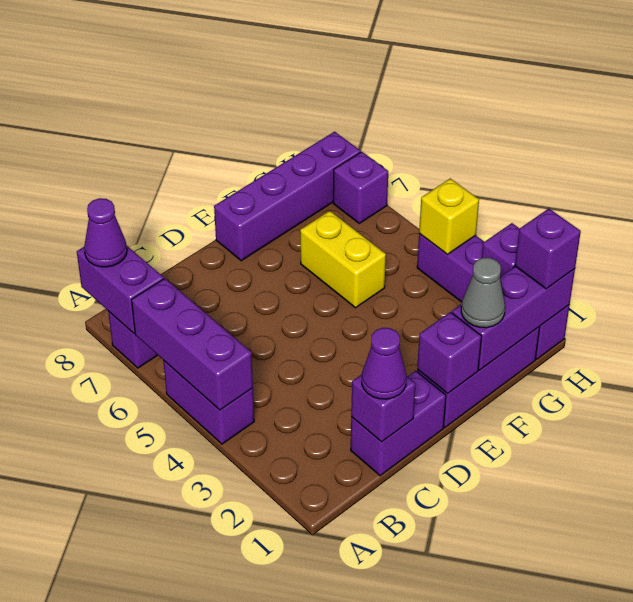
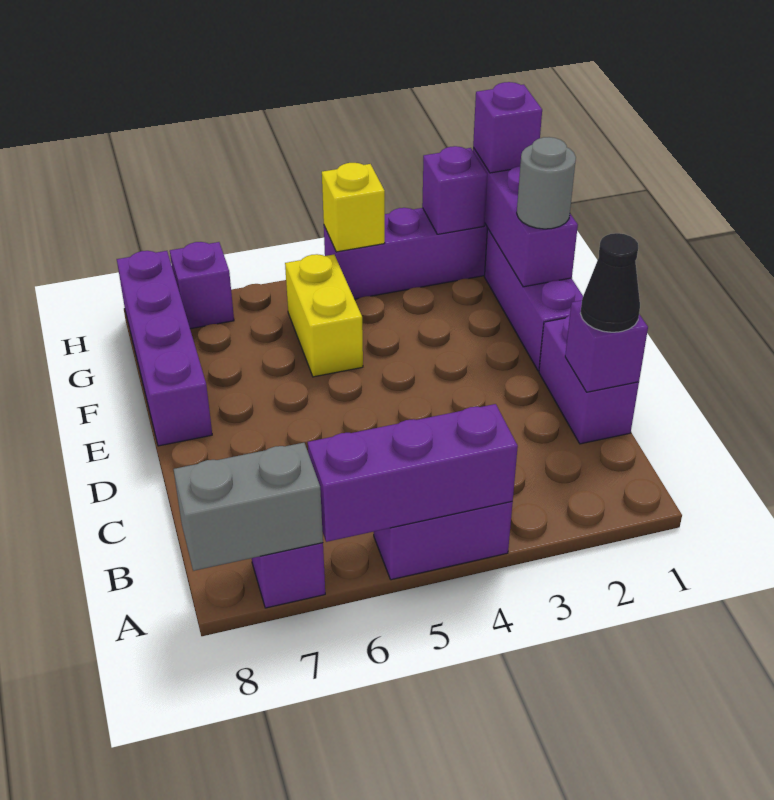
purple brick A7:A8 level 2 -> grey brick A7:A8 level 2
purple cone A8 level 3 -> none
purple cone C1 level 3 -> black cone C1 level 3
purple brick E1 level 2 -> none
grey cone F1 level 3 -> grey round brick F1 level 3
yellow brick F5:F6 level 1 -> yellow brick F5:G5 level 1

